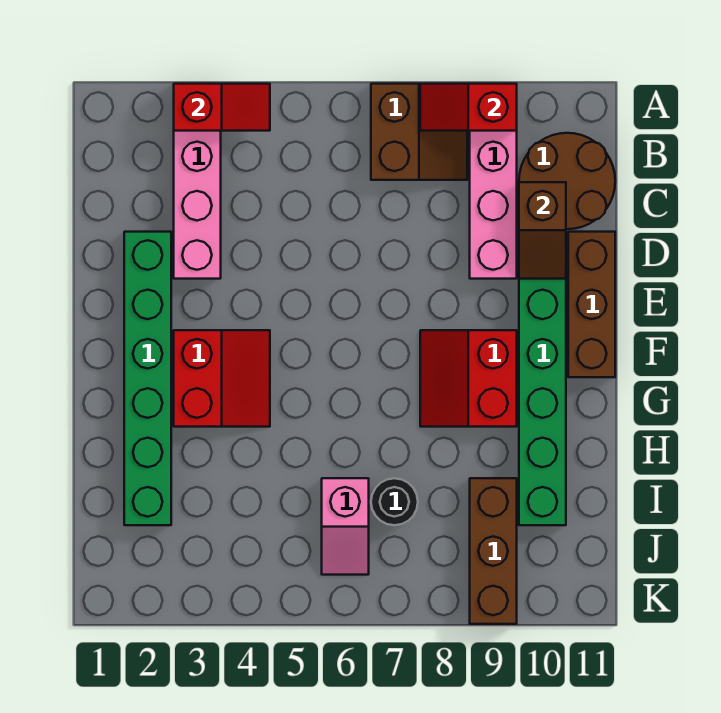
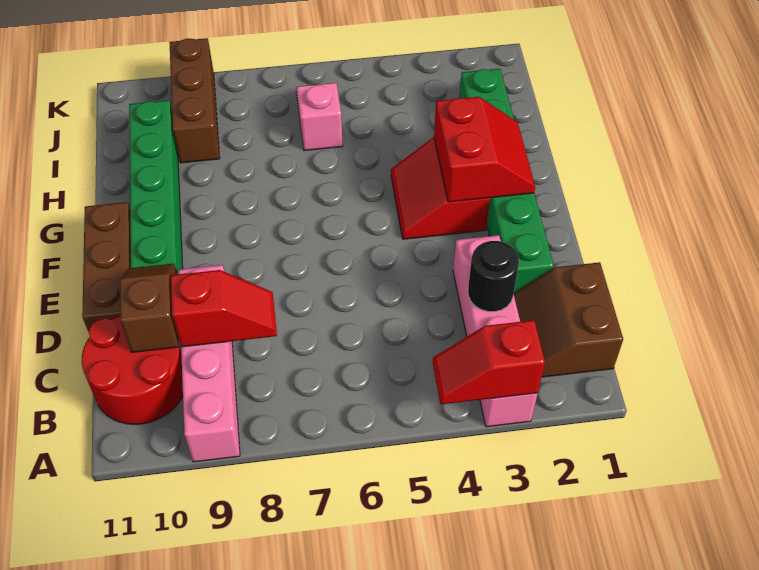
brown slope A7:B8 level 1 top 7 -> brown slope B1:C2 level 1 top 1
red slope A8:A9 level 2 top 9 -> red slope C8:C9 level 2 top 9
brown round brick B10:C11 level 1 -> red round brick B10:C11 level 1
red slope F8:G9 level 1 top 9 -> red slope F2:G3 level 2 top 3
black round brick I7 level 1 -> black round brick C3 level 2

